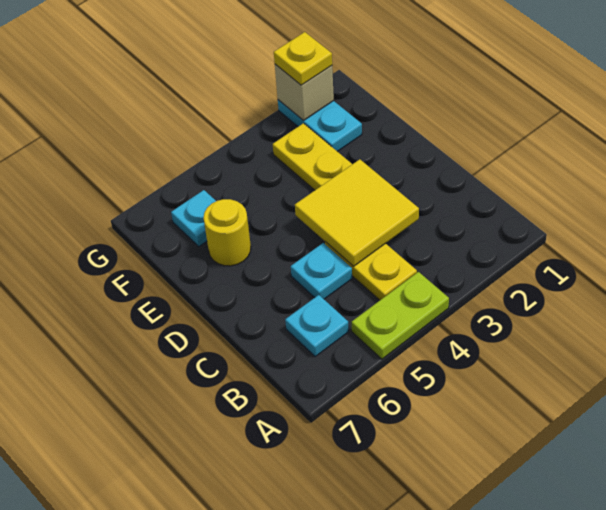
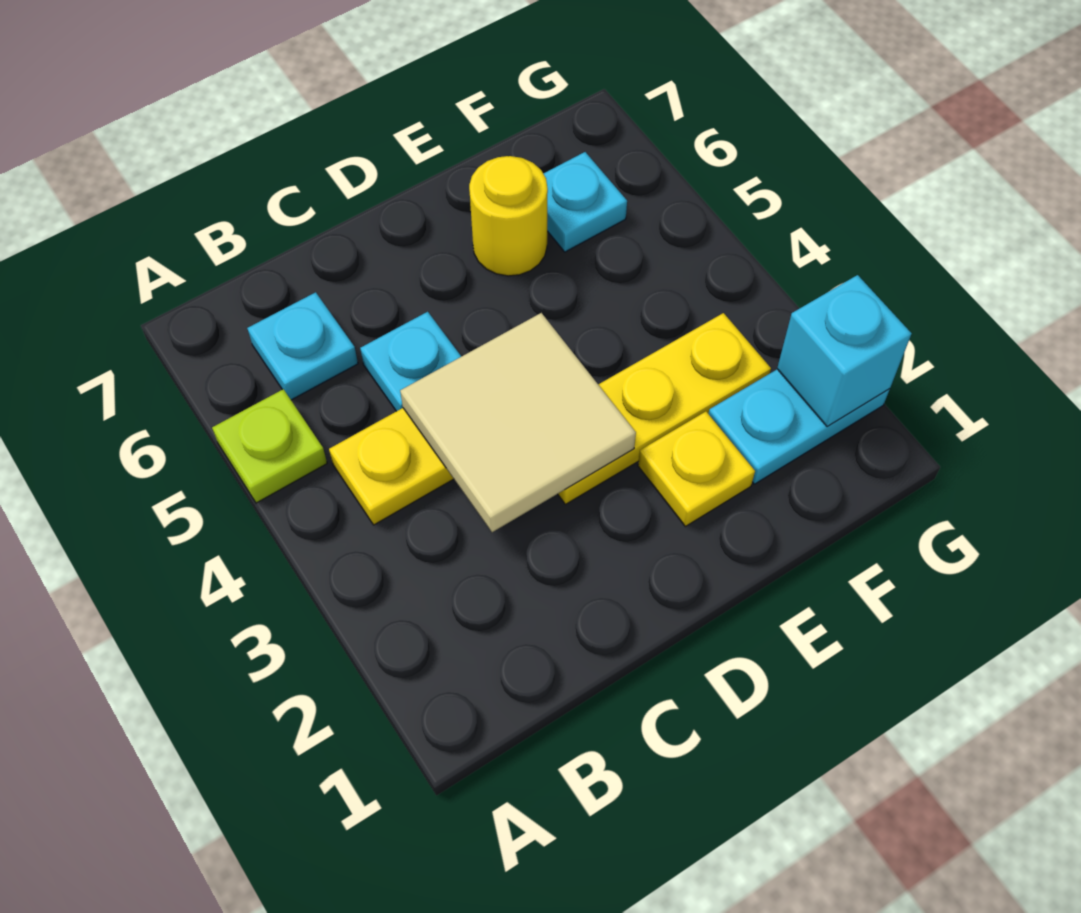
lime plate A4:A5 level 1 -> lime plate A5 level 1
yellow tile C3:D4 level 2 -> tan tile C3:D4 level 2
tan brick G2 level 2 -> cyan brick G2 level 2
yellow plate G2 level 3 -> yellow plate E2 level 1

